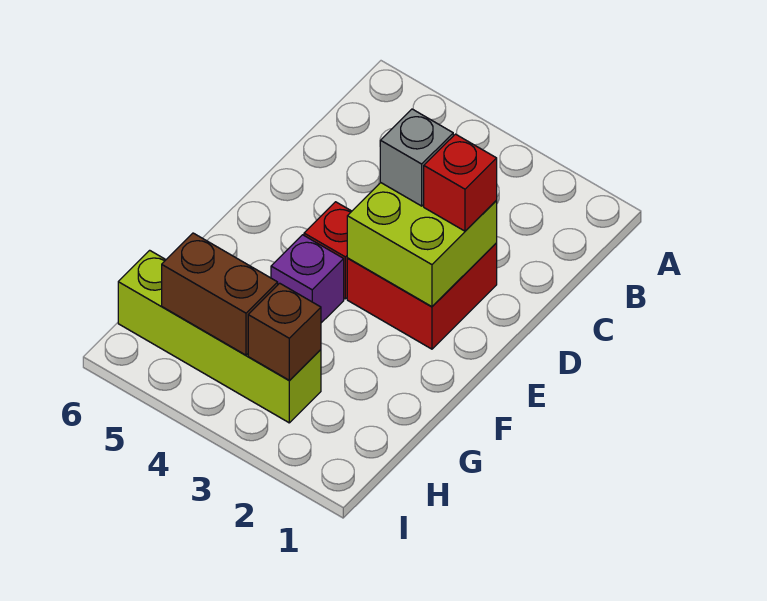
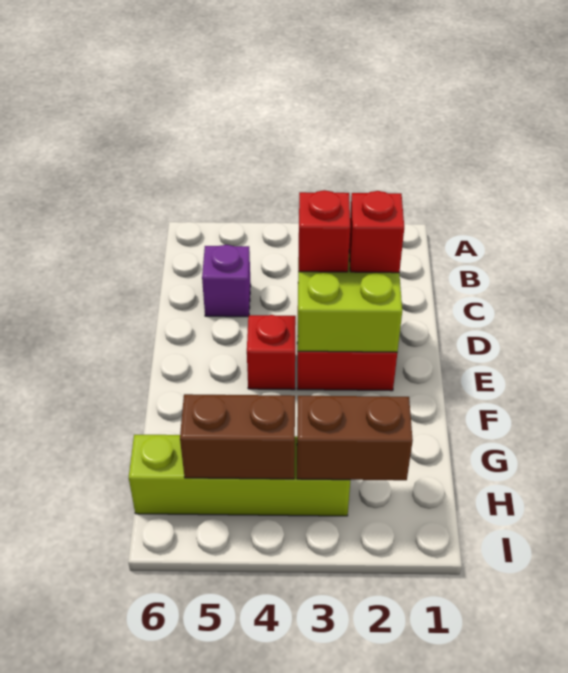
grey brick D3 level 3 -> red brick D3 level 3
purple brick F4 level 1 -> purple brick C5 level 1
brown brick H3 level 2 -> brown brick H2:H3 level 2

